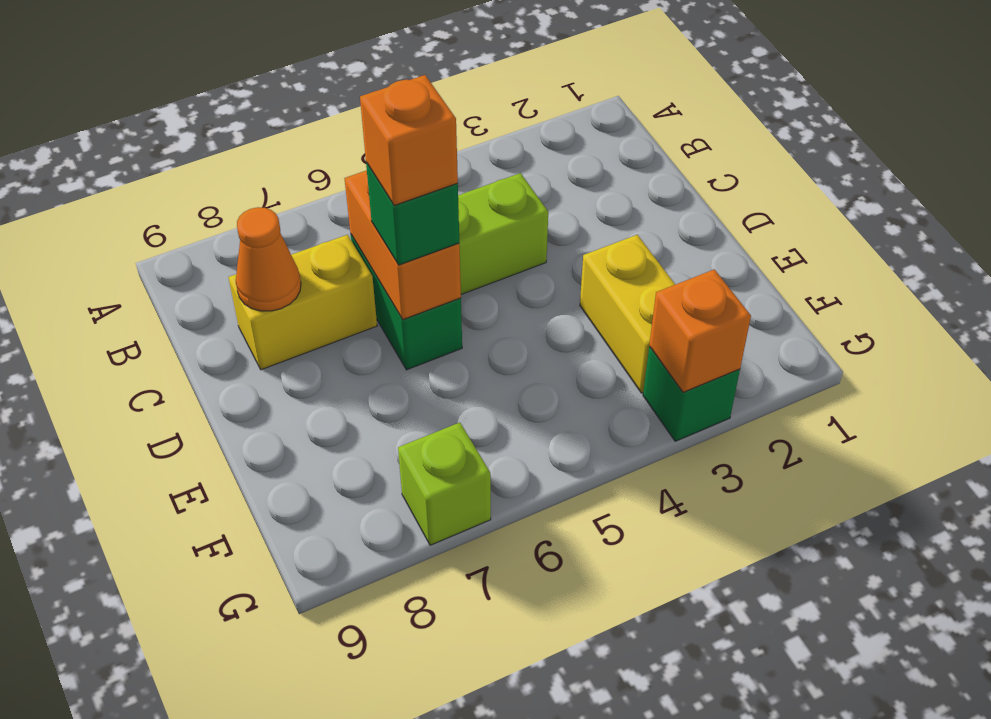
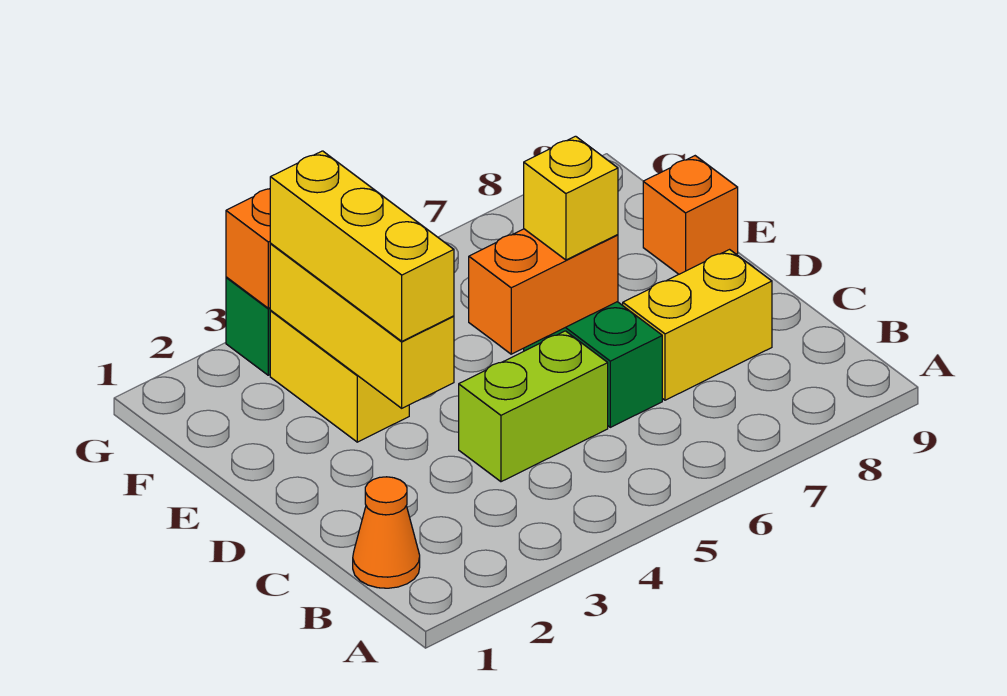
orange brick C6:D6 level 2 -> orange brick D5:D6 level 2
orange cone C8 level 2 -> orange cone B1 level 1
none -> yellow brick D3:F3 level 2
none -> yellow brick D3:F3 level 3
green brick D6 level 3 -> yellow brick D6 level 3
orange brick D6 level 4 -> orange brick E9 level 1
lime brick G7 level 1 -> none

